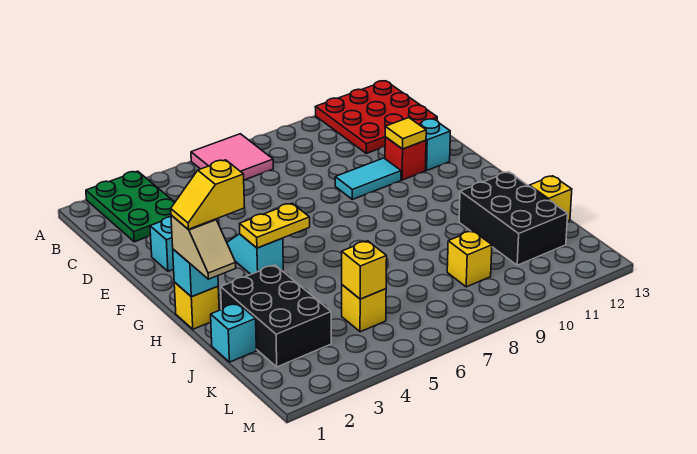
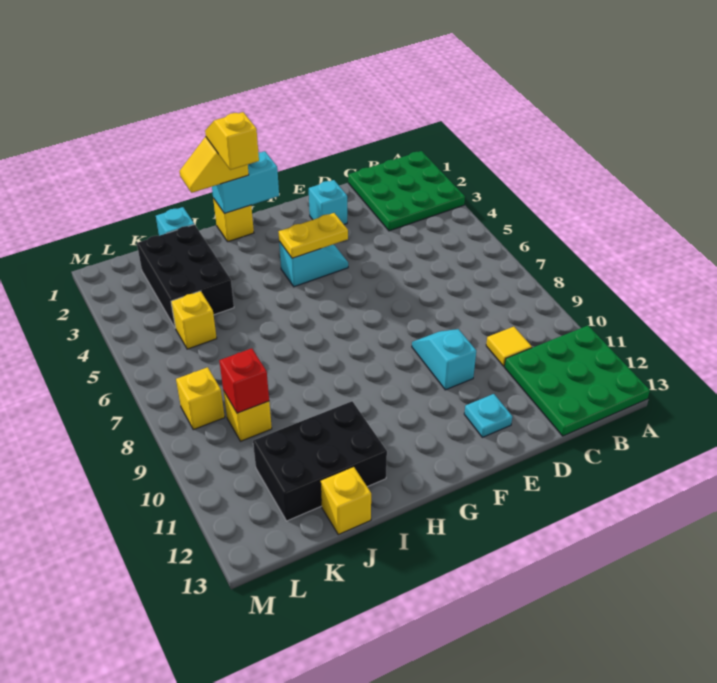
green plate A2:C3 level 1 -> green plate A1:C3 level 1
pink tile A6:B7 level 1 -> none
red plate A11:C13 level 1 -> green plate A11:C13 level 1
cyan tile E9:E10 level 1 -> cyan slope E9:E10 level 1 top 10
red brick E11 level 1 -> red brick K9 level 2
yellow tile E11 level 2 -> yellow tile C10 level 1
cyan brick E12 level 1 -> cyan plate E12 level 1
yellow plate G4:G5 level 2 -> yellow plate F4:G4 level 2
cyan brick H1 level 2 -> cyan brick G1:H1 level 2
tan slope H1:I1 level 3 top H -> yellow slope H1:I1 level 3 top H
black brick I2:K3 level 1 -> black brick J2:K4 level 1
yellow brick K5 level 2 -> yellow brick L8 level 1

